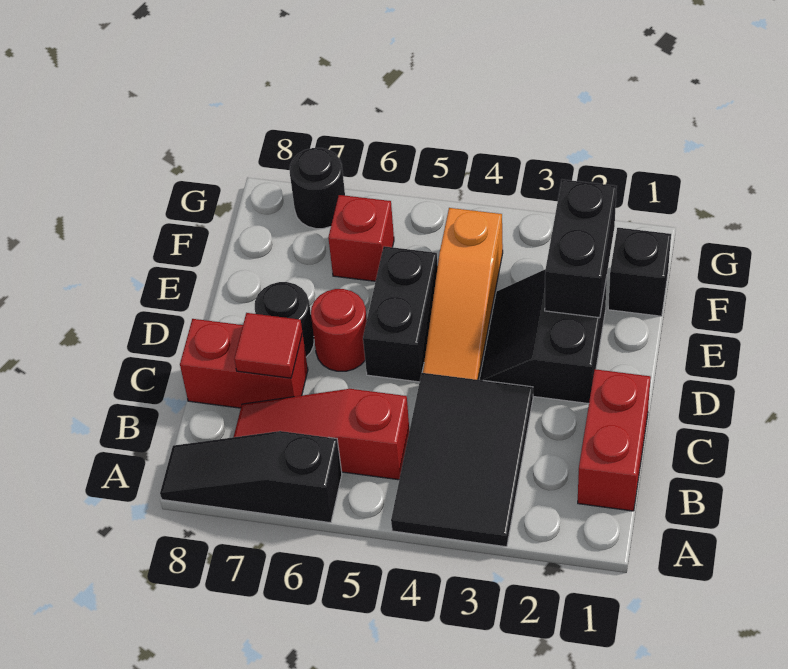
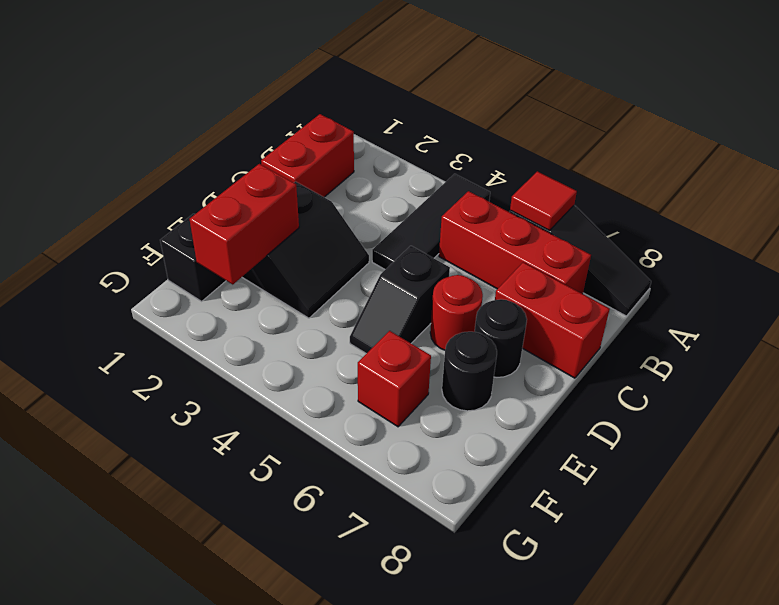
black tile A3:C4 level 1 -> black tile A4:C4 level 1
red slope B5:B7 level 1 top 5 -> red brick B5:B7 level 1
red tile C7 level 2 -> red tile A6 level 2
orange slope D4:F4 level 1 top F -> none
black brick D5:E5 level 1 -> black slope D5:E5 level 1 top D
black brick E2:F2 level 2 -> red brick E2:F2 level 2
black round brick G7 level 1 -> black round brick E7 level 1

